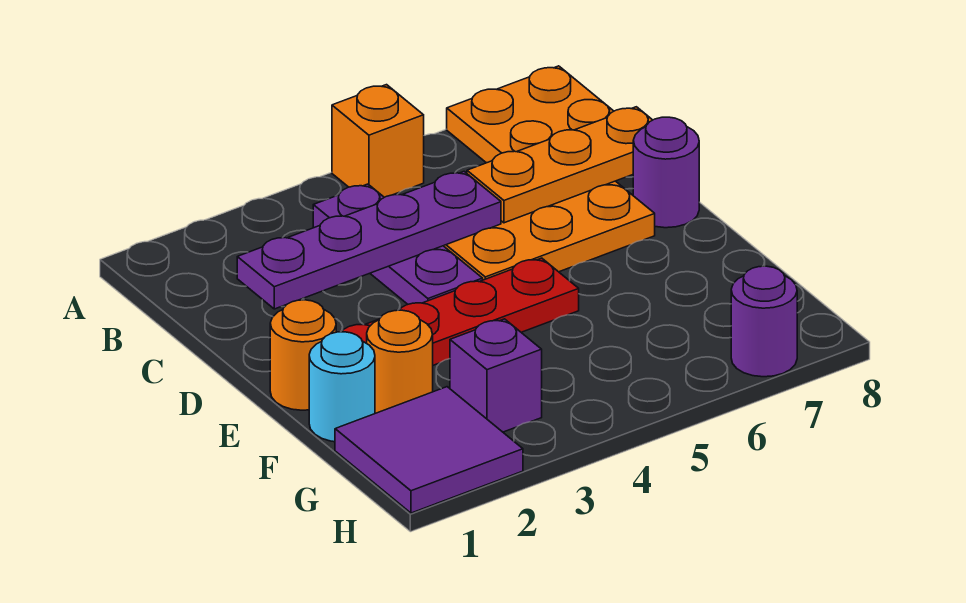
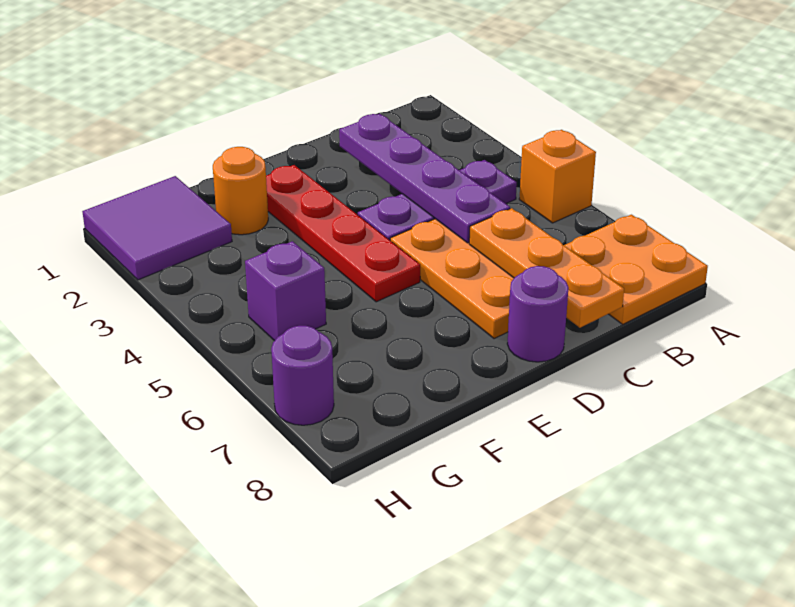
orange round brick E1 level 1 -> none
cyan round brick F1 level 1 -> none
purple brick G3 level 1 -> purple brick G5 level 1

